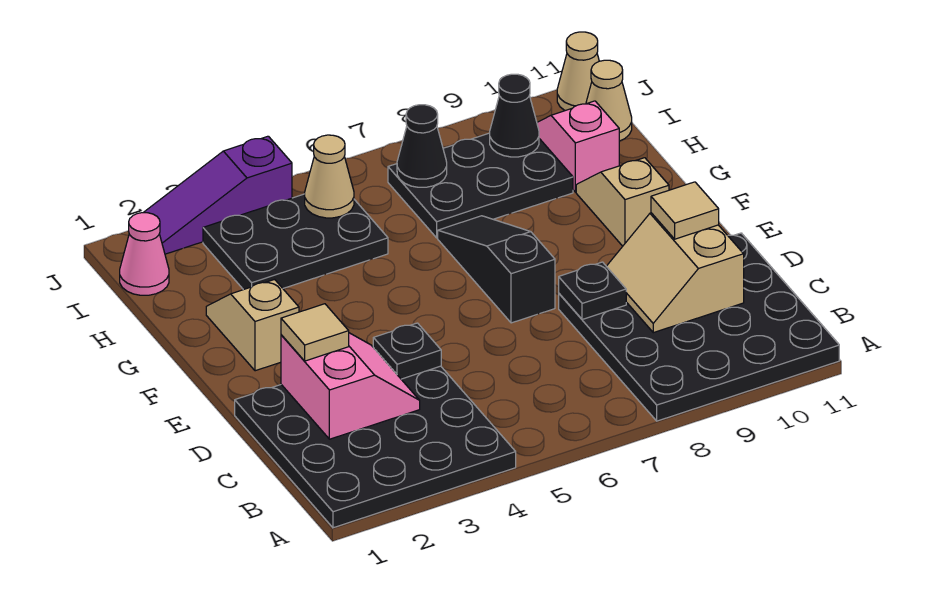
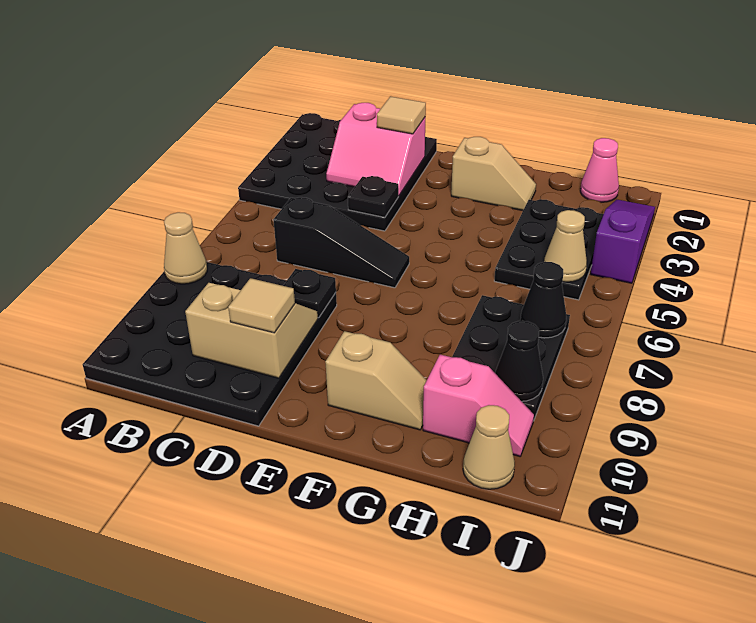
black slope E7:G7 level 1 top E -> black slope C6:E6 level 1 top C
tan cone J11 level 1 -> tan cone A8 level 2

